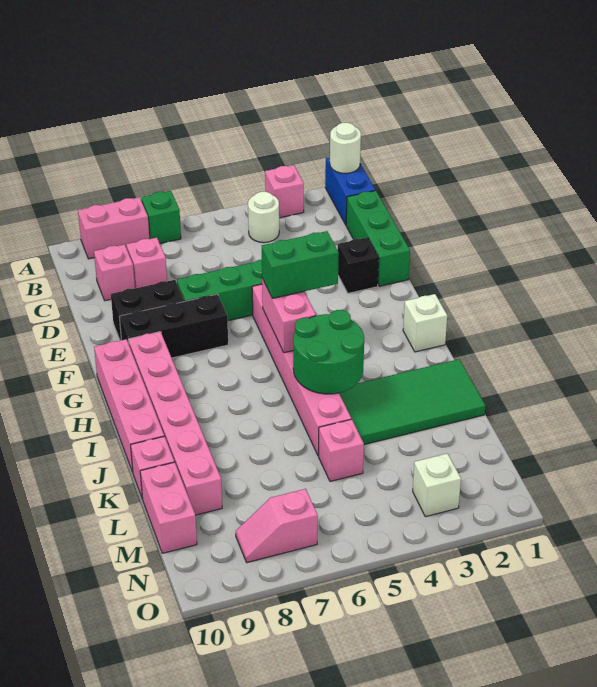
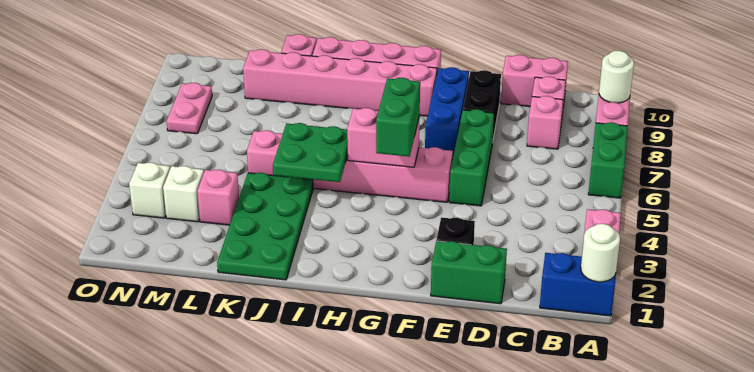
green brick A7 level 1 -> green brick A6:A7 level 1
white round brick B4 level 1 -> white round brick A9 level 2
green brick C1:E1 level 1 -> green brick D1:E1 level 1
black brick F7:F9 level 1 -> blue brick F7:F9 level 1
white brick H1 level 1 -> white brick M3 level 1
green round brick I4:J5 level 2 -> green plate I4:J5 level 2
green tile J1:K4 level 1 -> green plate J1:K4 level 1
pink brick L5 level 1 -> pink brick L3 level 1
pink brick L10:M10 level 1 -> pink brick C10:D10 level 1
pink slope N7:N8 level 1 top 7 -> pink plate N7:N8 level 1

